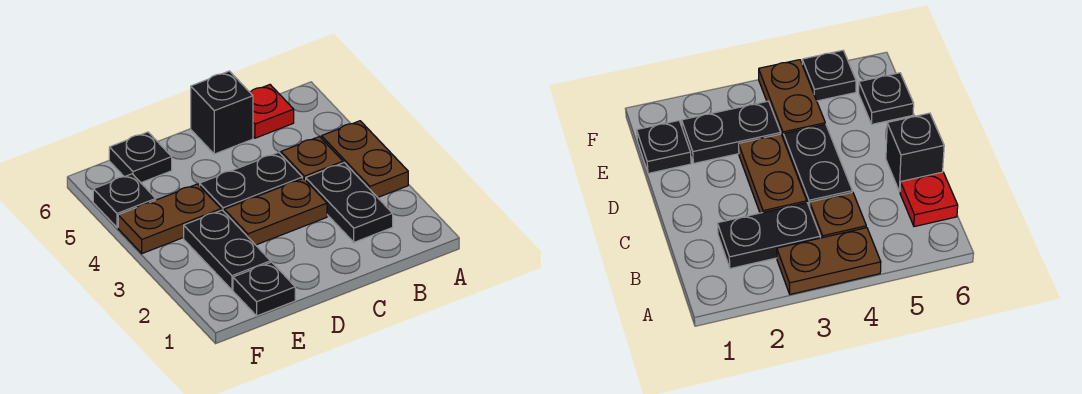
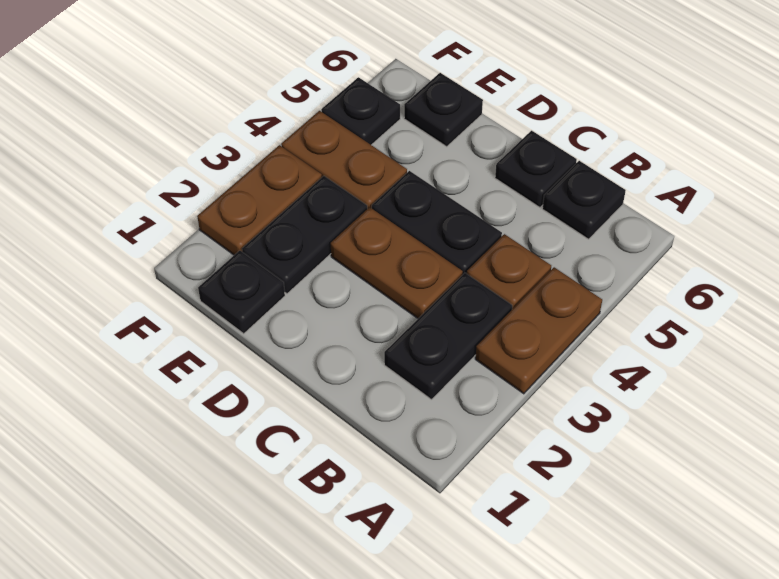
red plate B6 level 1 -> black plate B6 level 1
black brick C6 level 1 -> black plate C6 level 1
none -> brown plate F2:F3 level 1

